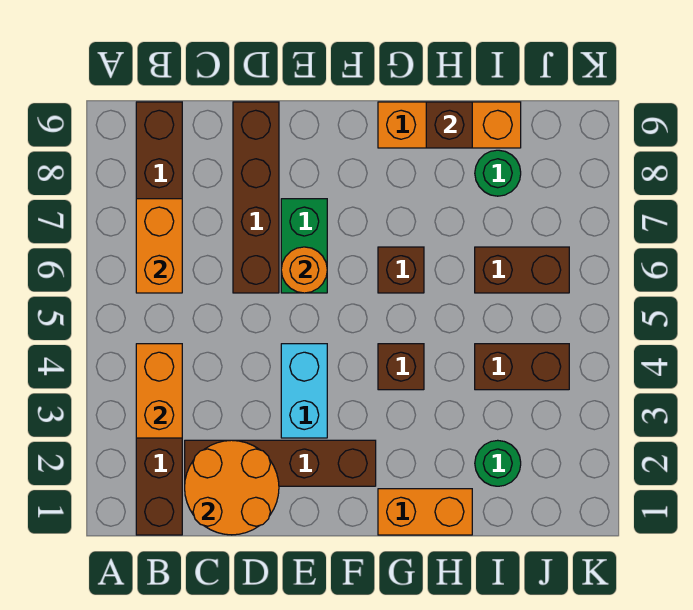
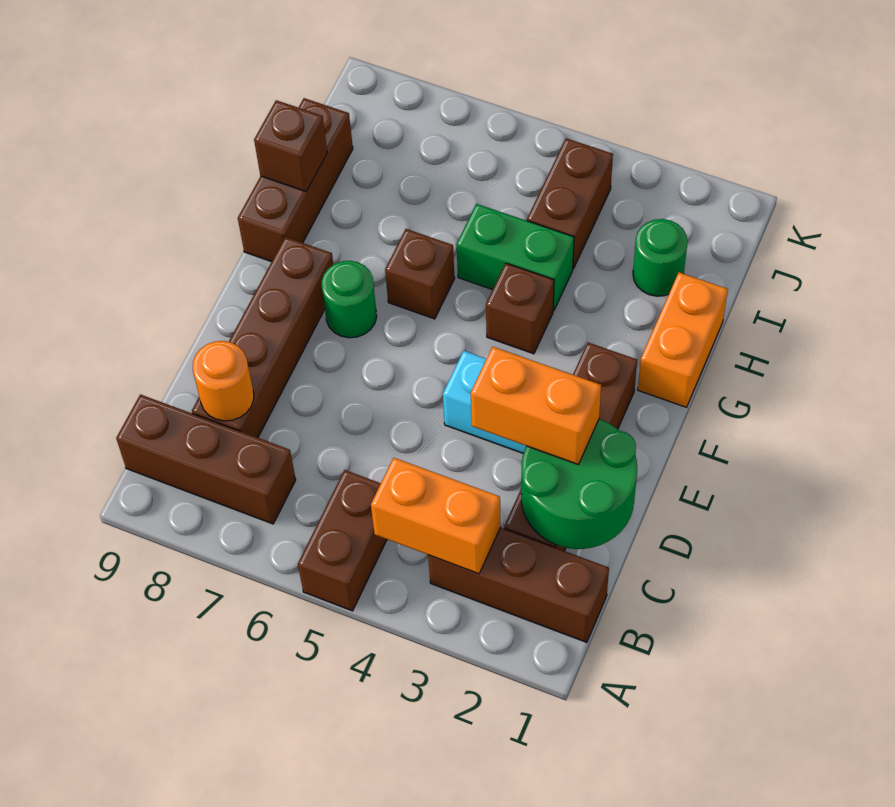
orange brick B6:B7 level 2 -> orange brick D2:D3 level 3
orange round brick C1:D2 level 2 -> green round brick C1:D2 level 2
brown brick D6:D9 level 1 -> brown brick C8:F8 level 1
green brick E6:E7 level 1 -> green brick H4:H5 level 1
orange round brick E6 level 2 -> orange round brick C8 level 2
orange brick G9:I9 level 1 -> brown brick G9:I9 level 1
brown brick I6:J6 level 1 -> brown brick A5:B5 level 1
green round brick I8 level 1 -> green round brick F7 level 1

